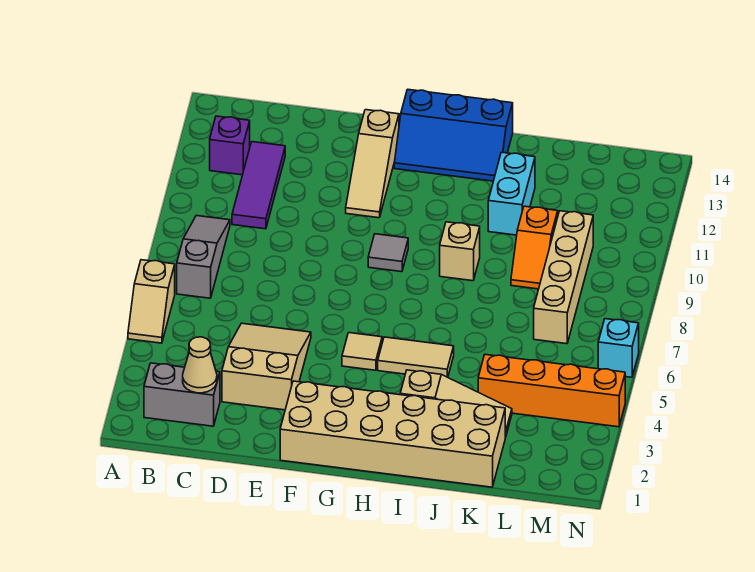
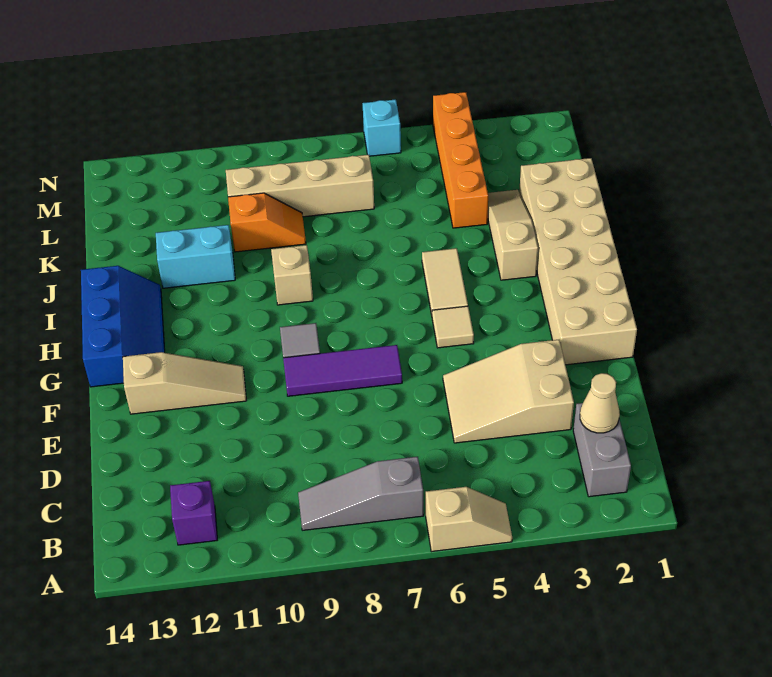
purple tile C10:C12 level 1 -> purple tile F7:F9 level 1

